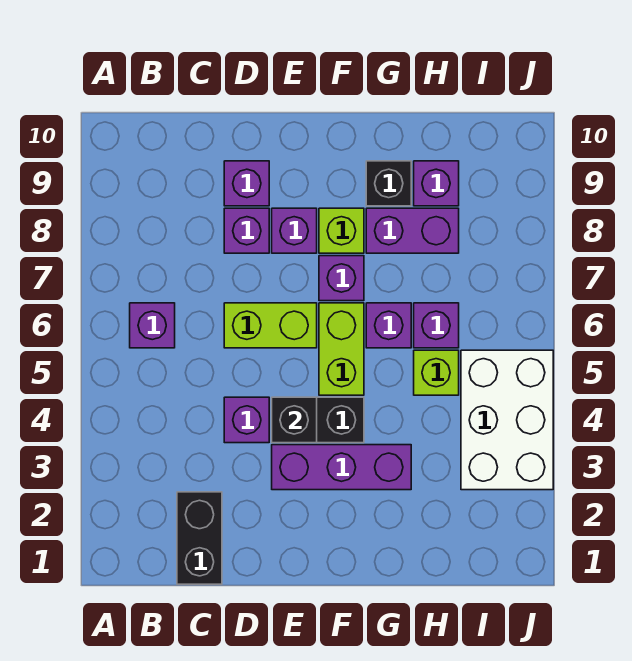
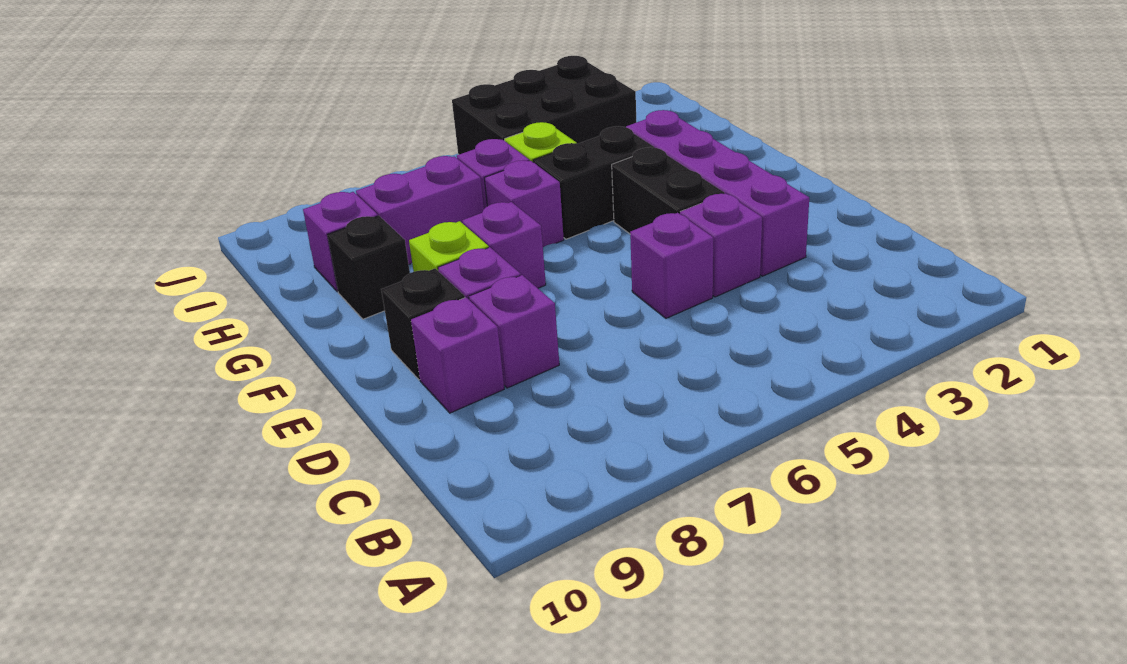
purple brick B6 level 1 -> purple brick D5 level 1
black brick C1:C2 level 1 -> black brick G4:G5 level 1
lime brick D6:E6 level 1 -> none
purple brick E3:G3 level 1 -> purple brick D3:G3 level 1
black brick E4 level 2 -> black brick E9 level 1
lime brick F5:F6 level 1 -> none
purple brick G8:H8 level 1 -> purple brick H7:H8 level 1
white brick I3:J5 level 1 -> black brick I3:J5 level 1

